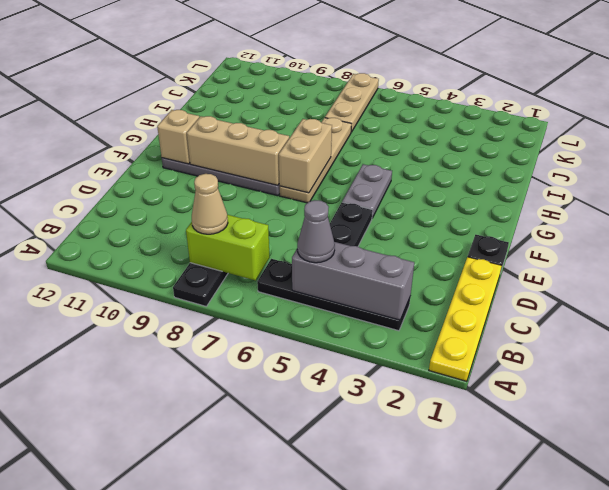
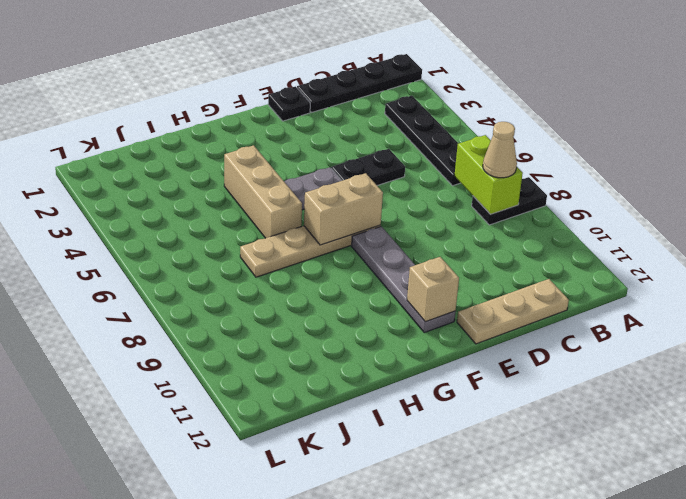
yellow plate A1:D1 level 1 -> black plate A1:D1 level 1
grey brick B3:B5 level 2 -> none
grey cone B5 level 3 -> none
tan brick F8:F10 level 2 -> tan brick H4:H6 level 1
tan plate J7:L7 level 1 -> tan plate C12:E12 level 1

